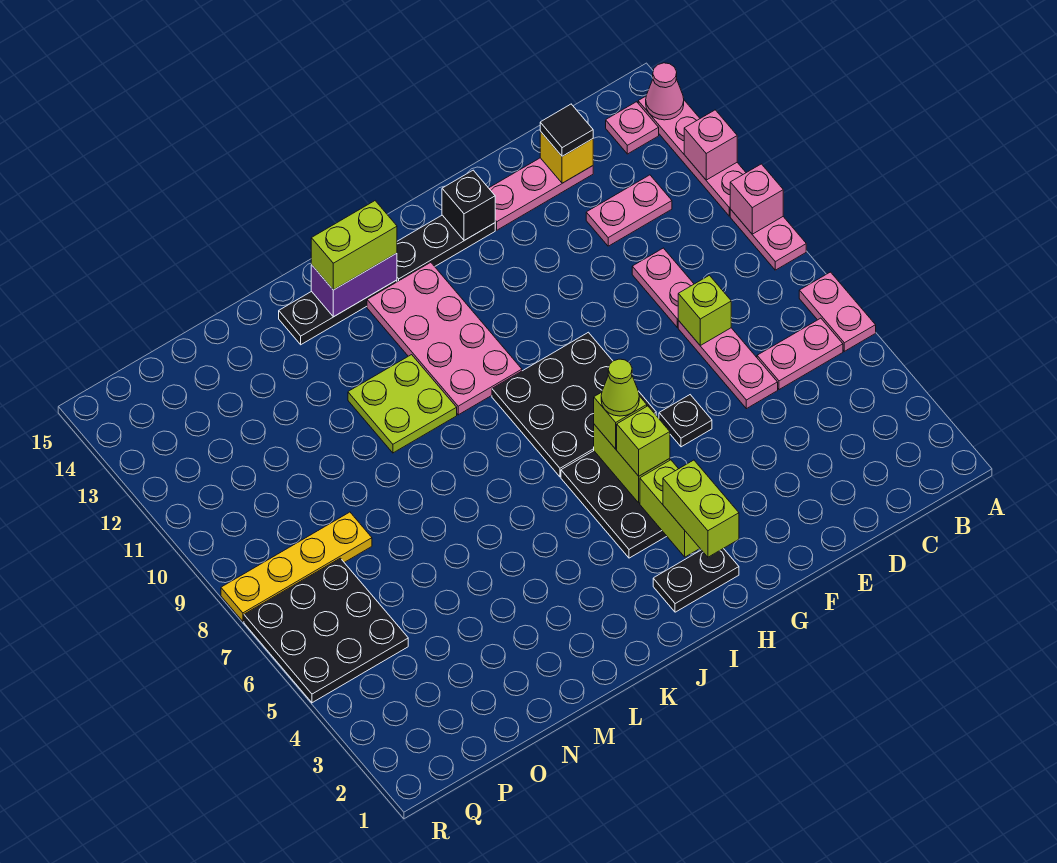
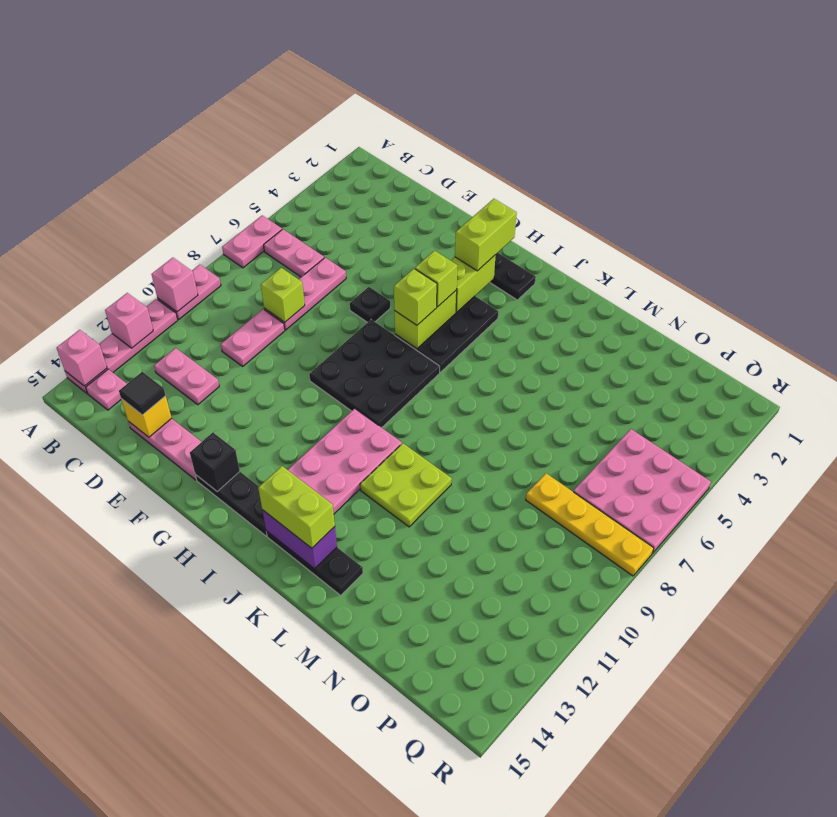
pink cone A14 level 2 -> pink brick A14 level 2
lime cone H6 level 4 -> none
black plate P5:R7 level 1 -> pink plate P5:R7 level 1

